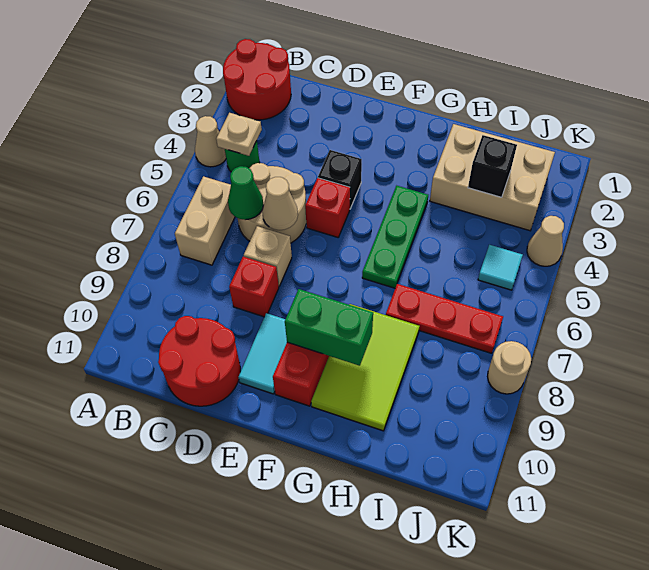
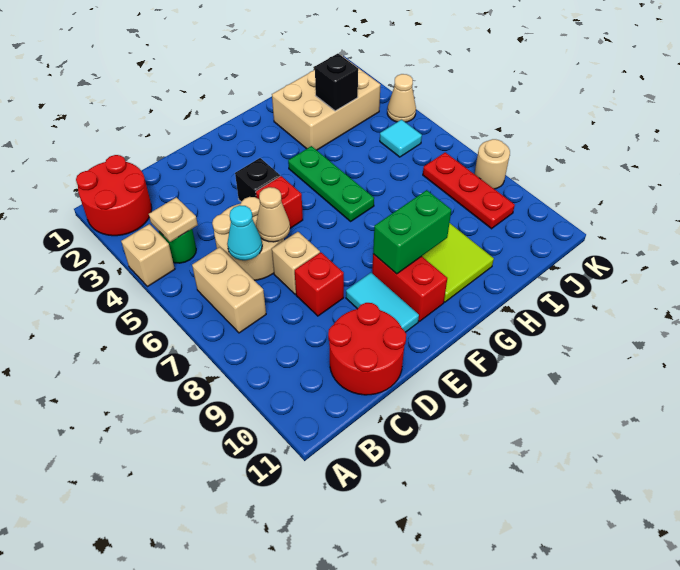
tan cone A4 level 1 -> tan brick A4 level 1
green cone C6 level 2 -> cyan cone C6 level 2
red plate H7:J7 level 1 -> red plate J7:J9 level 1

